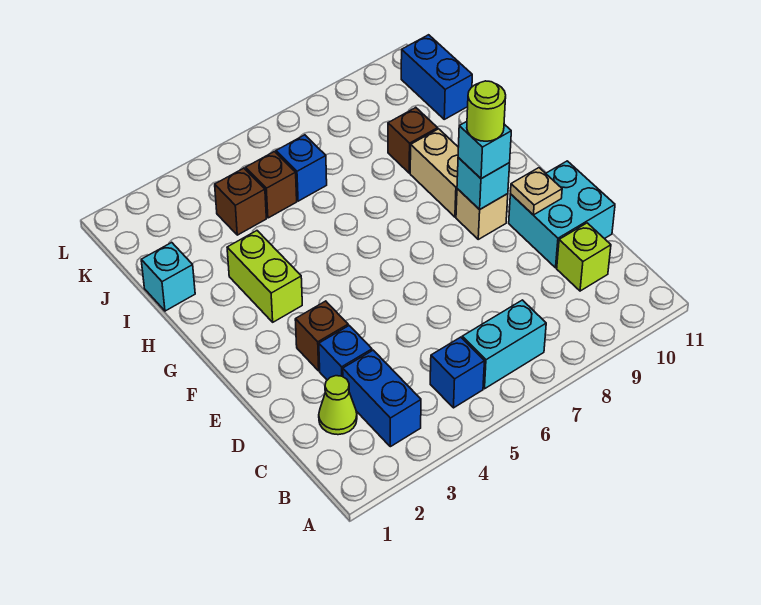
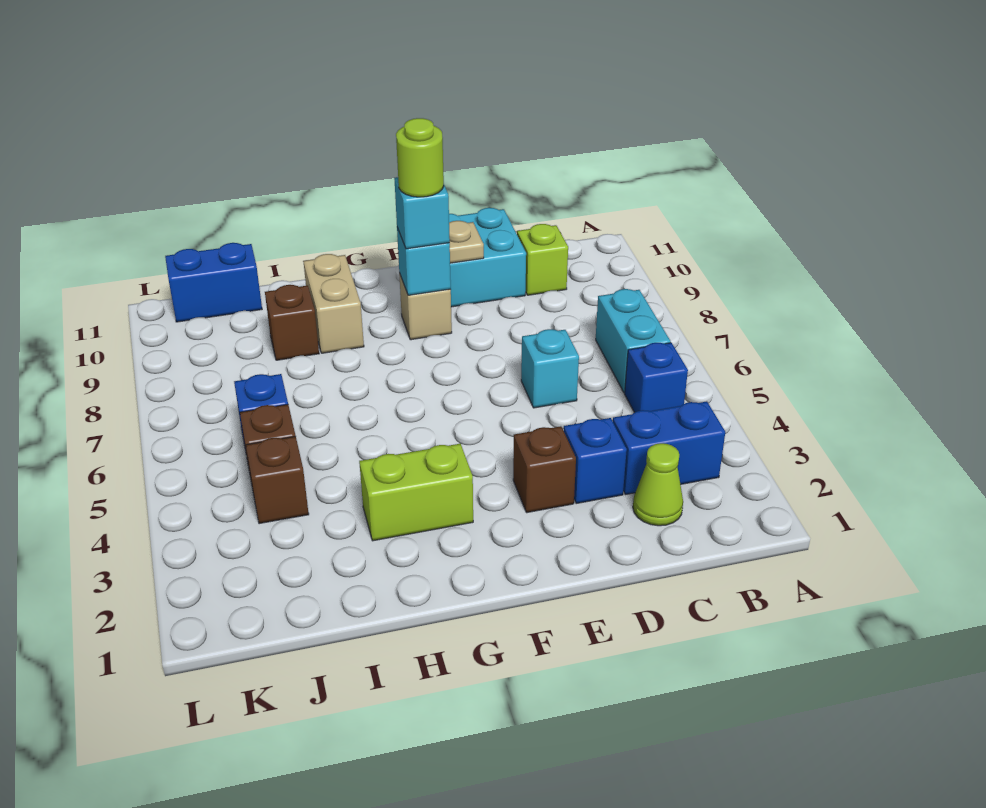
tan brick G9:H9 level 1 -> tan brick H9:H10 level 1
cyan brick I1 level 1 -> cyan brick D6 level 1

